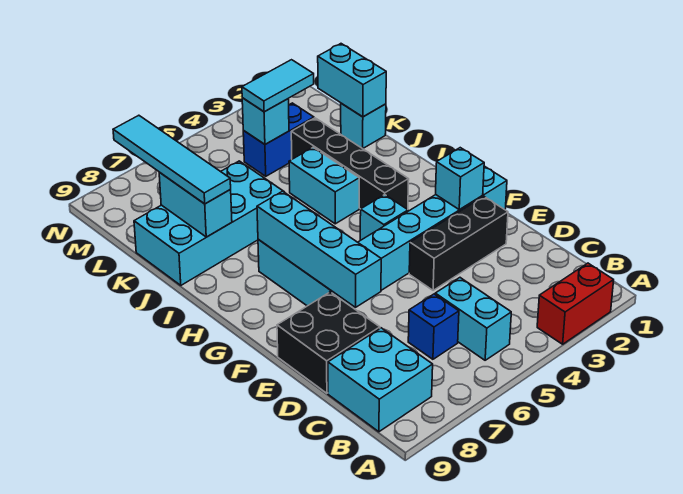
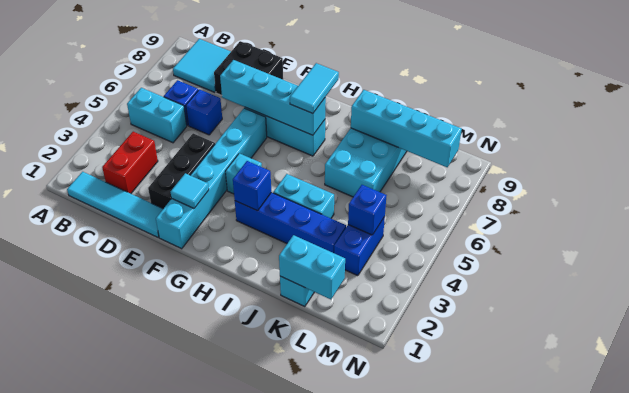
red brick A2:A3 level 1 -> red brick C2:C3 level 1
cyan brick B8:C9 level 1 -> cyan tile B8:C9 level 1
none -> blue brick D6 level 1
cyan brick F2 level 2 -> cyan tile F2 level 2
black brick H3:K3 level 1 -> blue brick H3:K3 level 1
none -> blue brick H3 level 2
cyan brick J8:K8 level 2 -> cyan brick J8:M8 level 2
cyan tile J8:M8 level 3 -> cyan tile B1:E1 level 1
cyan tile L3:L4 level 3 -> cyan tile H7:H8 level 3
cyan brick L4 level 2 -> blue brick L4 level 2

